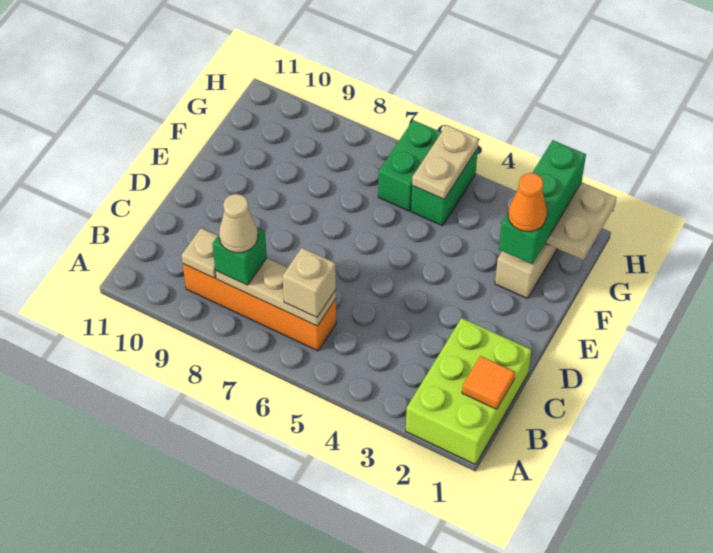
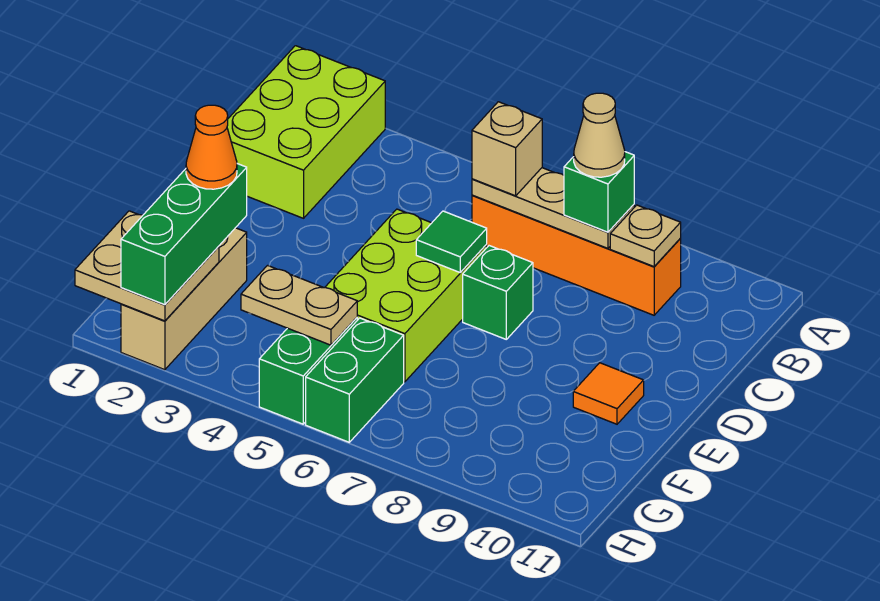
orange tile B1 level 2 -> orange tile E10 level 1
none -> lime brick D5:F6 level 1
none -> green tile D6 level 2
none -> green brick D7 level 1
tan plate G5:H5 level 2 -> tan plate G4:G5 level 2

